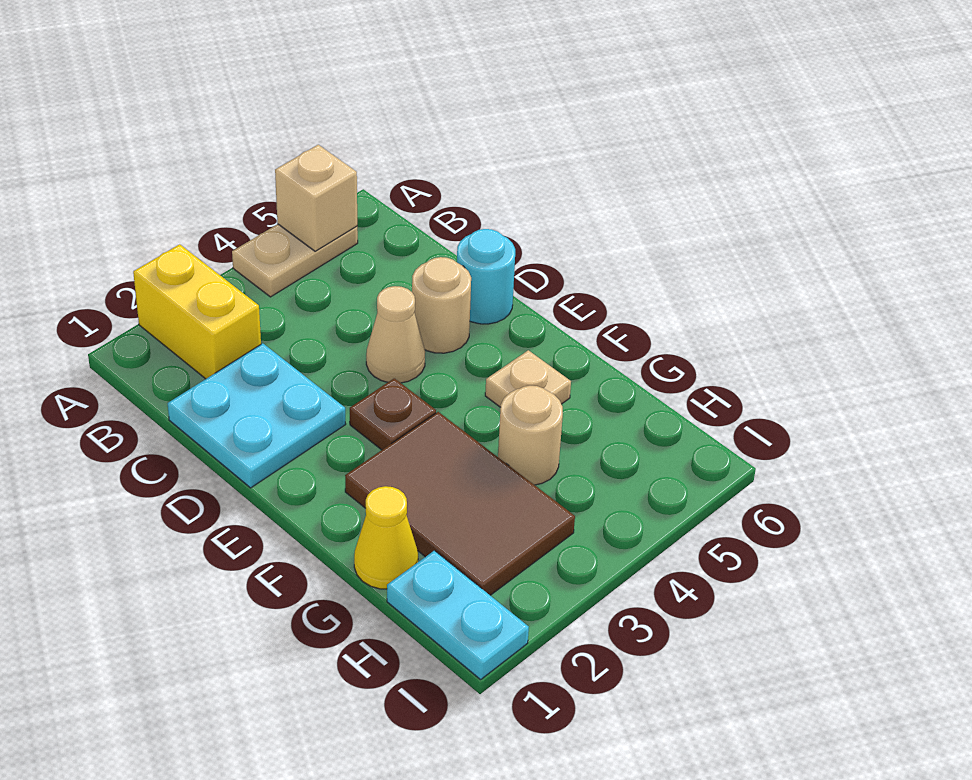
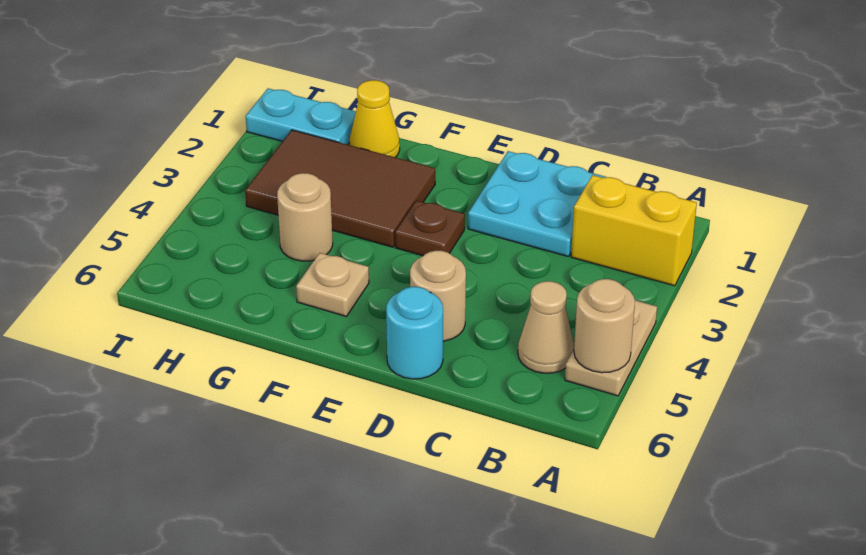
tan brick A5 level 2 -> tan round brick A5 level 2
tan cone D4 level 1 -> tan cone B5 level 1

